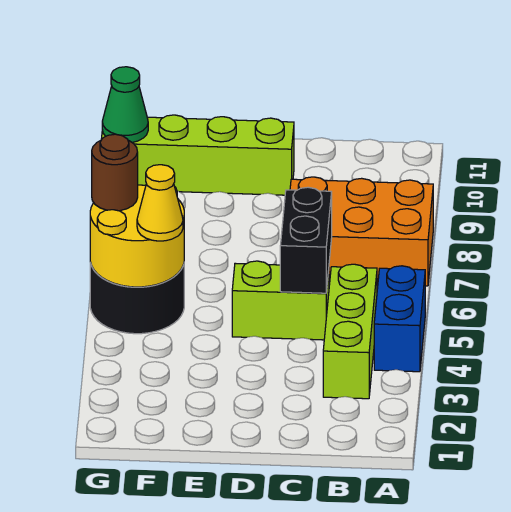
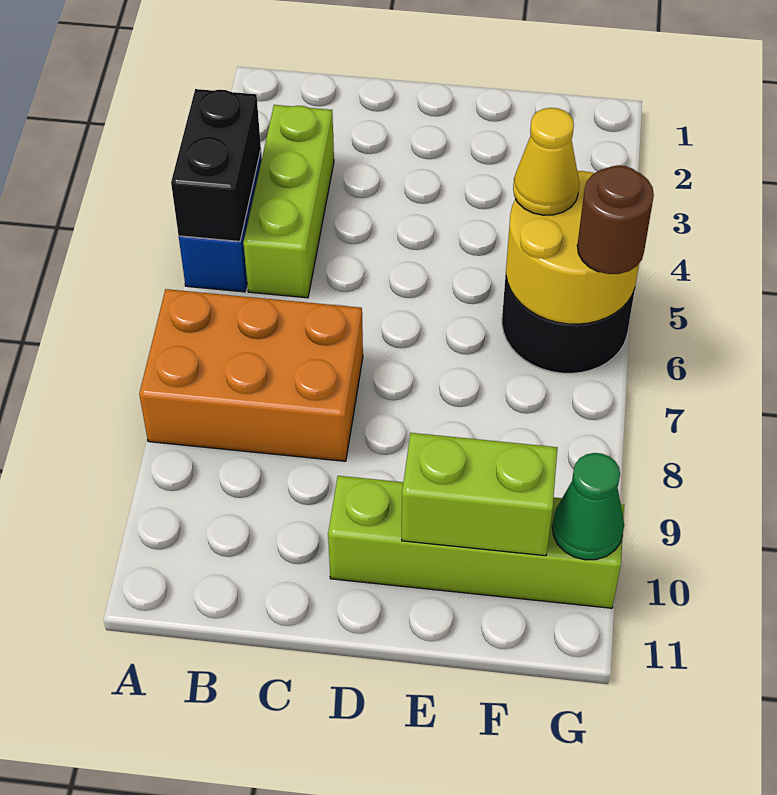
lime brick C5:D5 level 1 -> lime brick E10:F10 level 2
black brick C5:C6 level 2 -> black brick A4:A5 level 2

